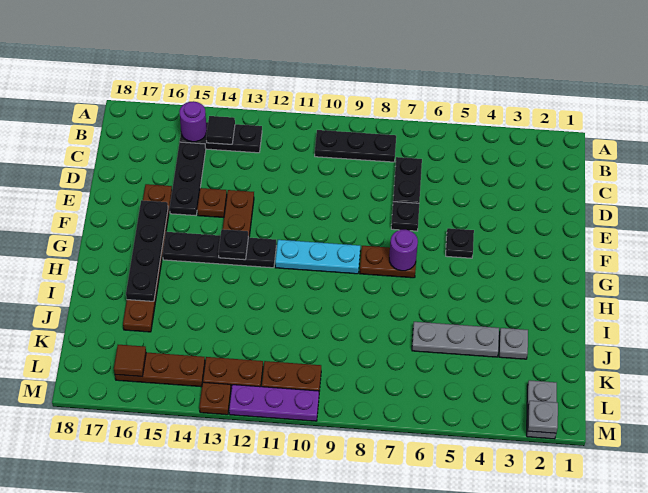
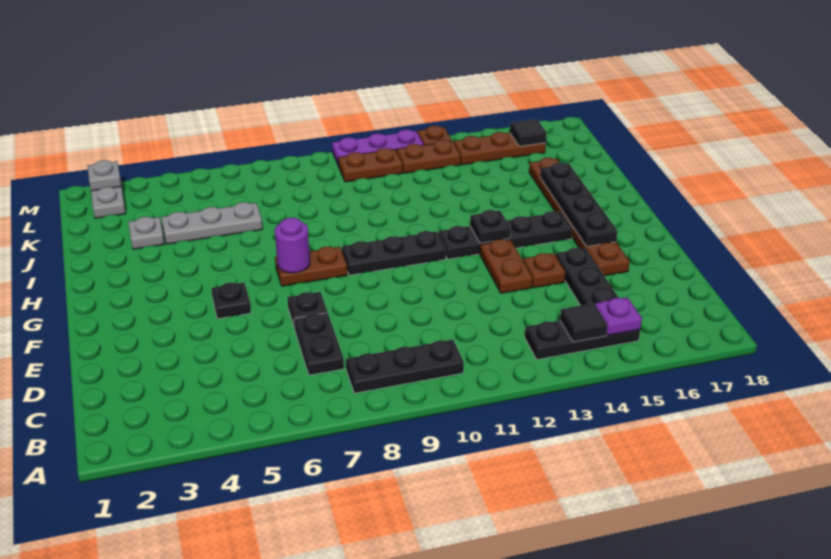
purple round brick B15 level 2 -> purple plate B15 level 2
cyan plate G9:G11 level 1 -> black plate G9:G11 level 1
brown tile L16 level 2 -> black tile L16 level 2

